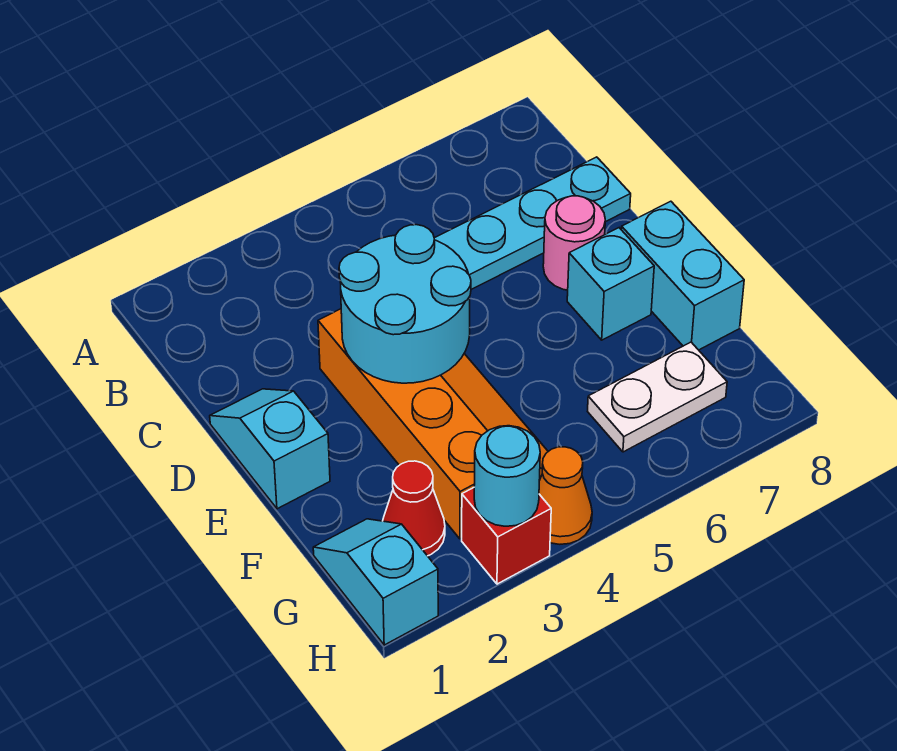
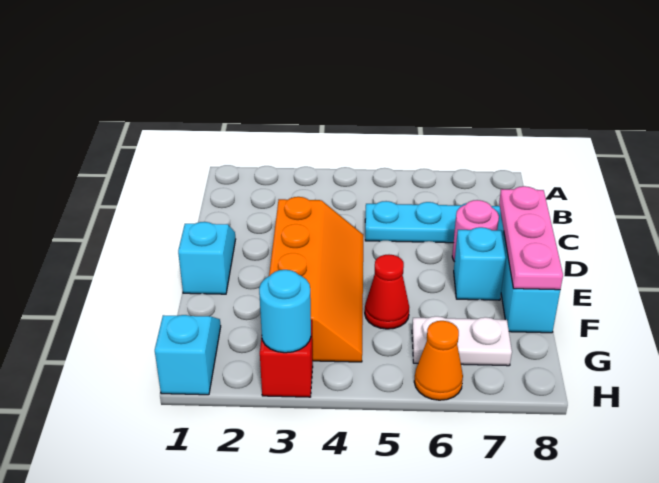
cyan round brick D3:E4 level 2 -> none
none -> pink plate D8:F8 level 2
red cone G2 level 1 -> red cone F5 level 1
orange cone H4 level 1 -> orange cone H6 level 1

